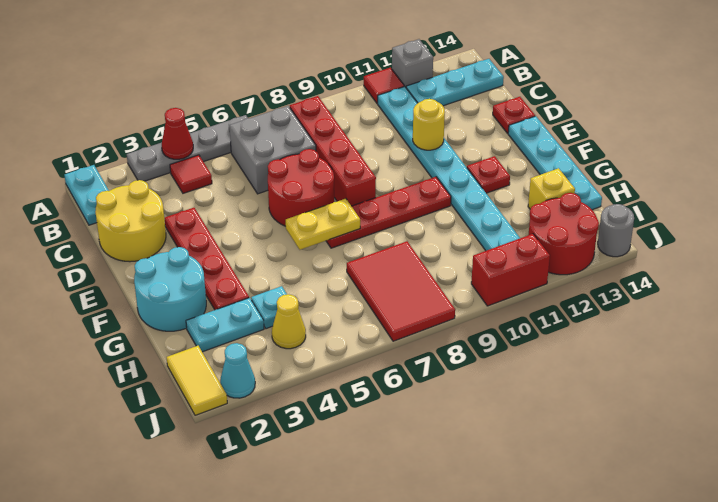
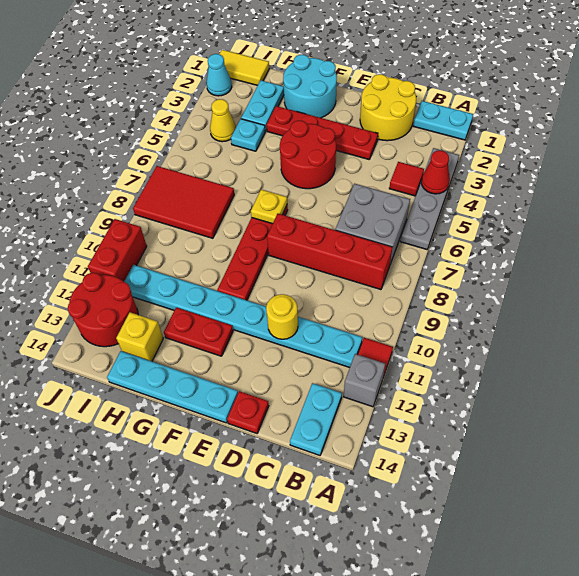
cyan plate B12:B14 level 1 -> cyan plate B13:B14 level 1
red round brick D6:E7 level 1 -> red round brick E4:F5 level 1
yellow plate F6:F7 level 2 -> yellow plate F7 level 2
red plate F12 level 1 -> red plate F12:G12 level 1
grey round brick J14 level 1 -> none

